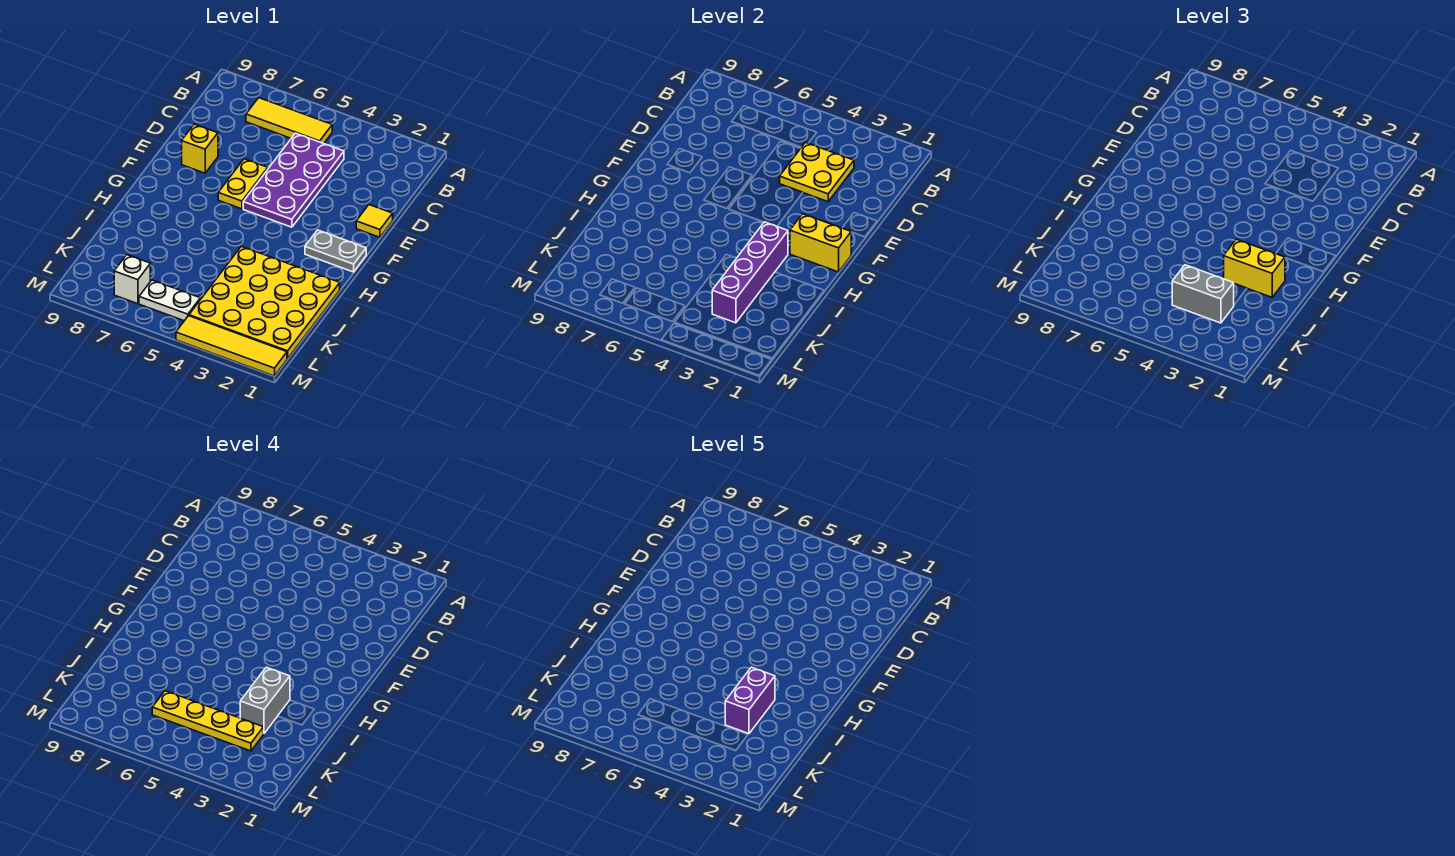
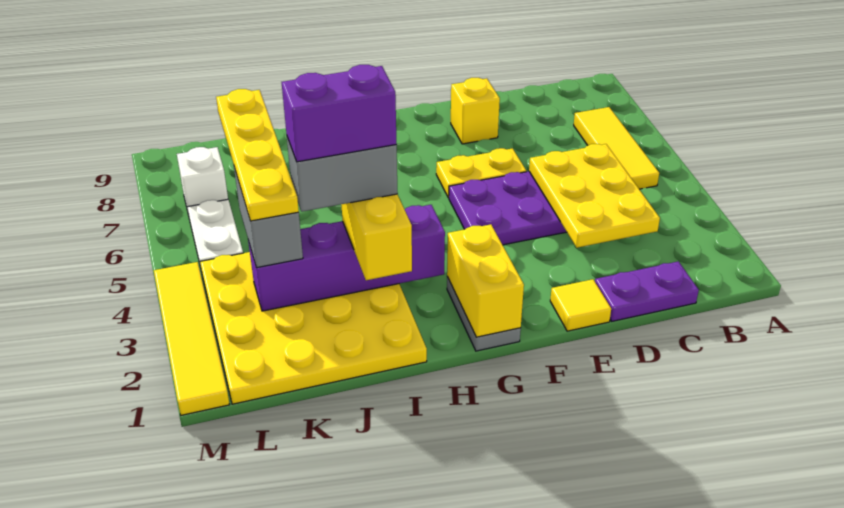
none -> purple plate C1:D1 level 1
yellow plate C3:D4 level 2 -> yellow plate C3:D5 level 2

